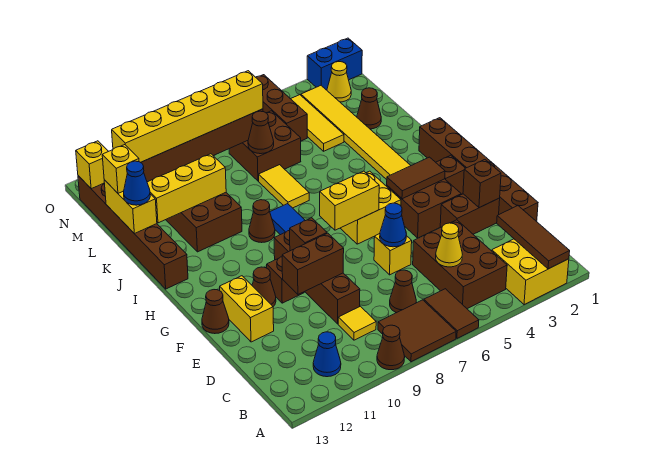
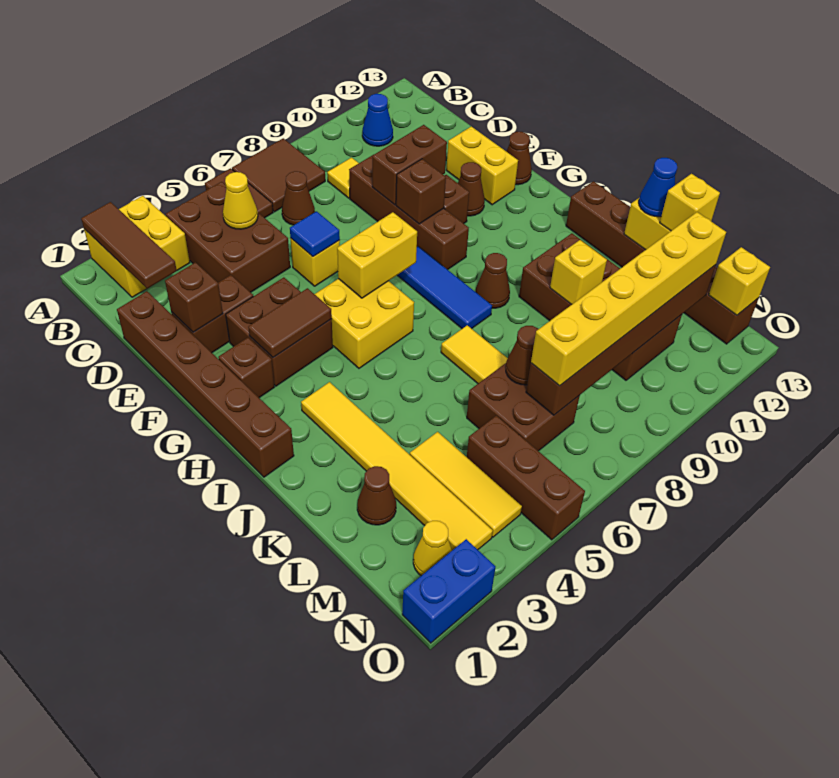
brown cone A9 level 1 -> none
blue cone E6 level 2 -> blue tile E6 level 2
yellow brick K10:K12 level 2 -> yellow brick K10 level 2

